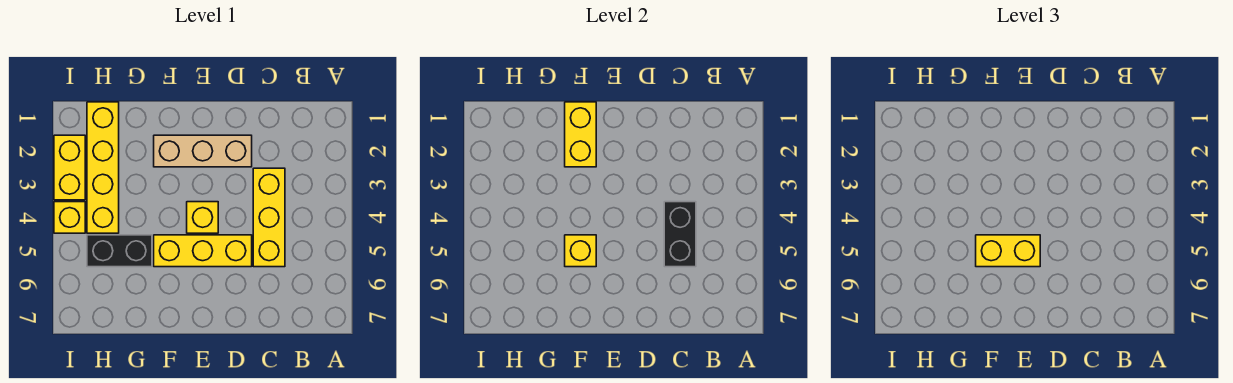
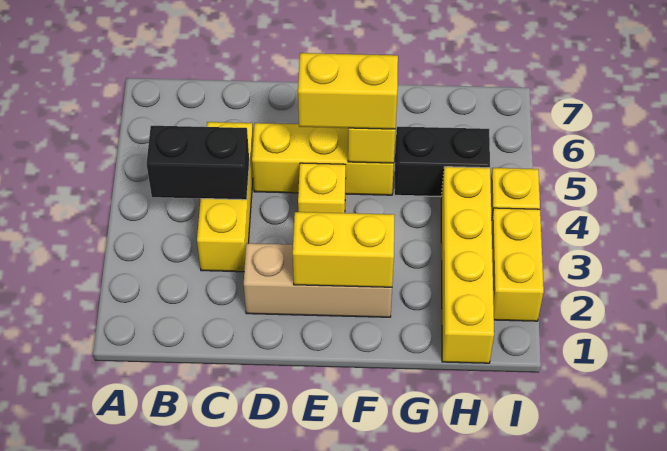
black brick C4:C5 level 2 -> black brick B4:C4 level 2
yellow brick F1:F2 level 2 -> yellow brick E2:F2 level 2

